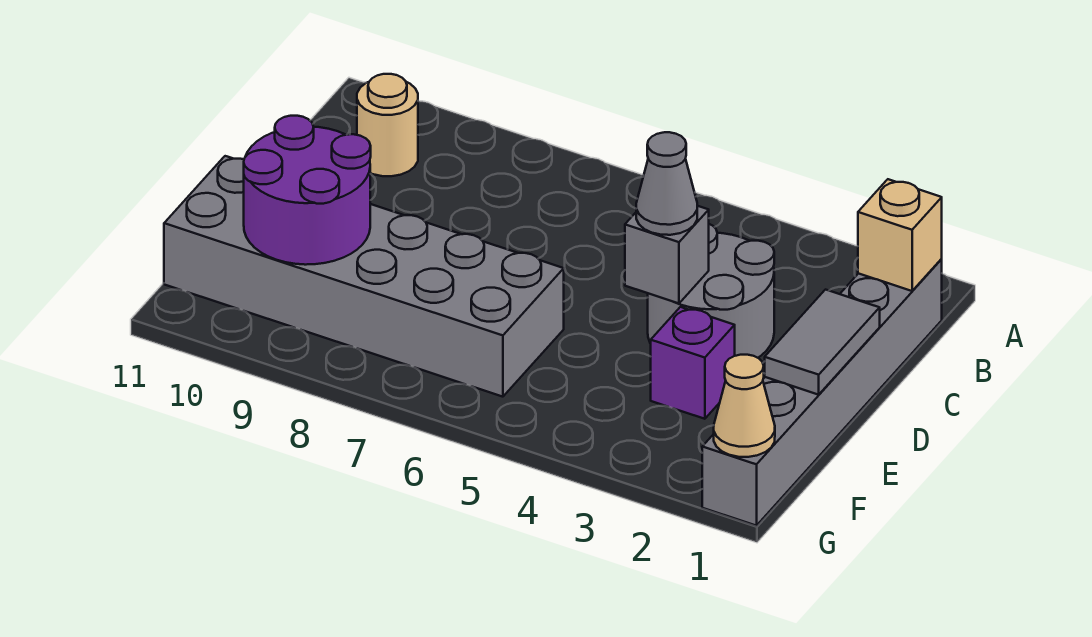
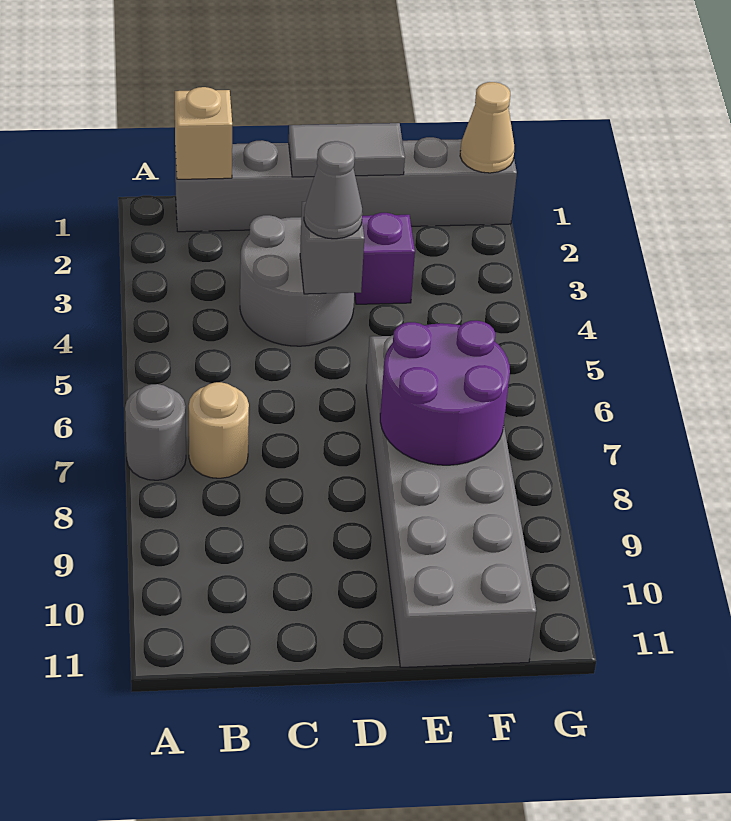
none -> grey round brick A7 level 1
tan round brick B10 level 1 -> tan round brick B7 level 1
purple round brick E9:F10 level 2 -> purple round brick E7:F8 level 2

